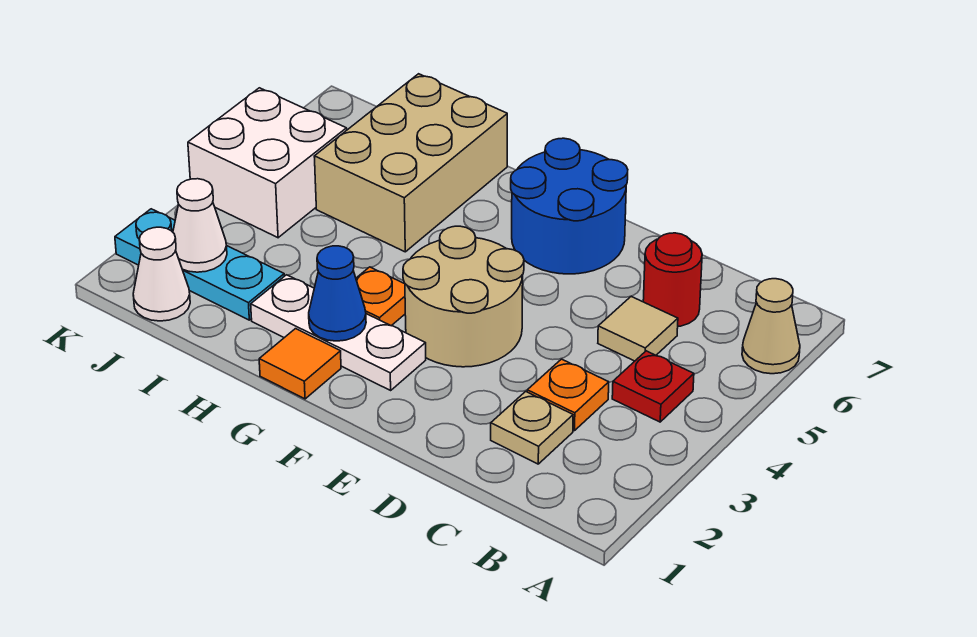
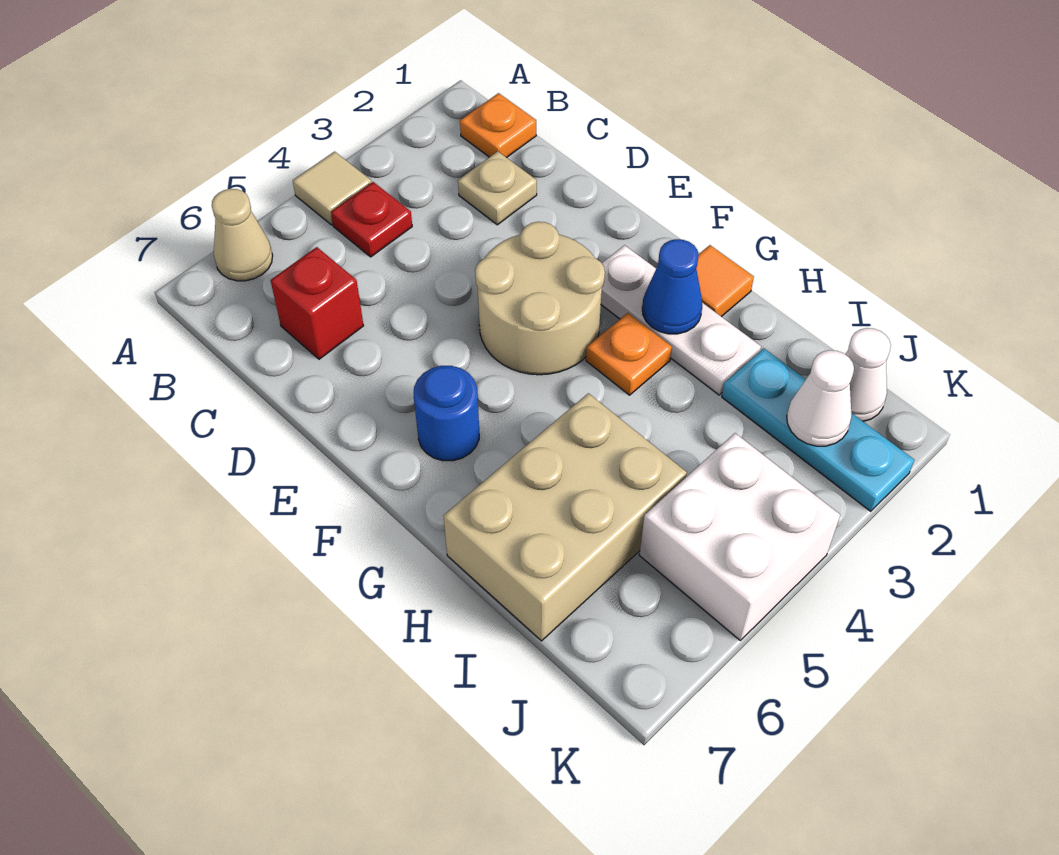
orange plate C3 level 1 -> orange plate B1 level 1
tan tile C5 level 1 -> tan tile A4 level 1
red round brick C6 level 1 -> red brick C6 level 1
blue round brick E6:F7 level 1 -> blue round brick F6 level 1

